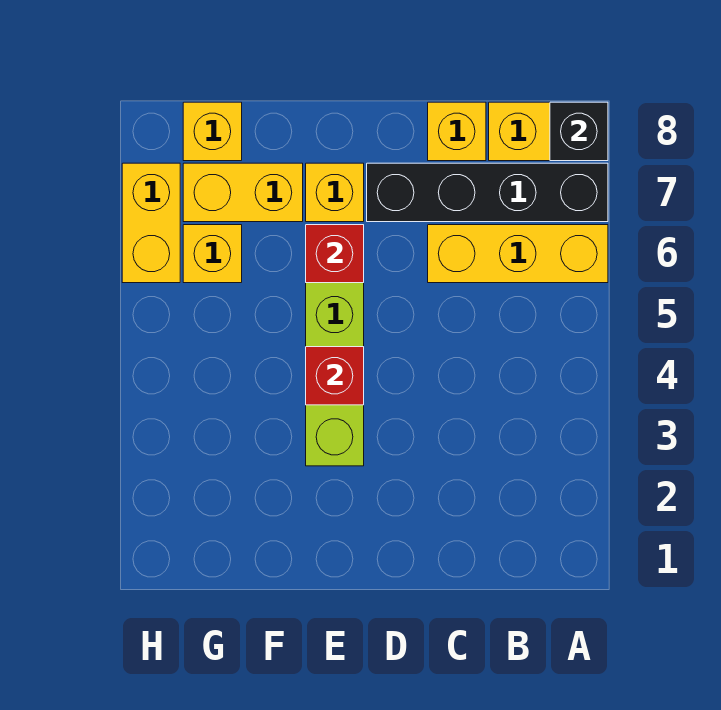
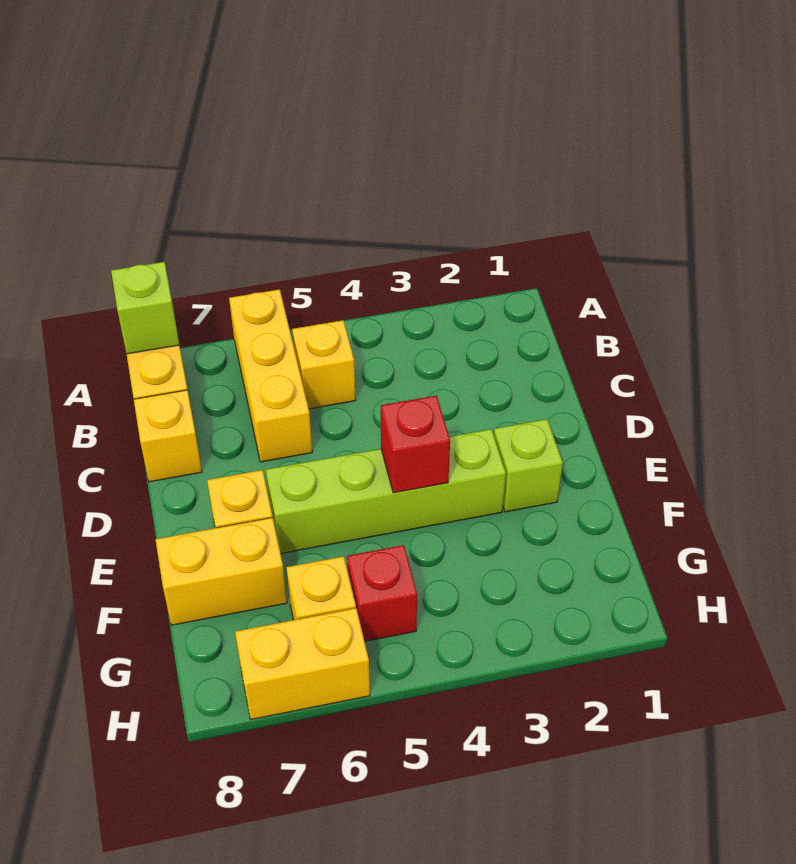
black brick A7:D7 level 1 -> none
black brick A8 level 2 -> lime brick A8 level 2
none -> lime brick E2 level 1
red brick E6 level 2 -> red brick G5 level 1
yellow brick F7:G7 level 1 -> yellow brick F7:F8 level 1
yellow brick G8 level 1 -> yellow brick B5 level 1

